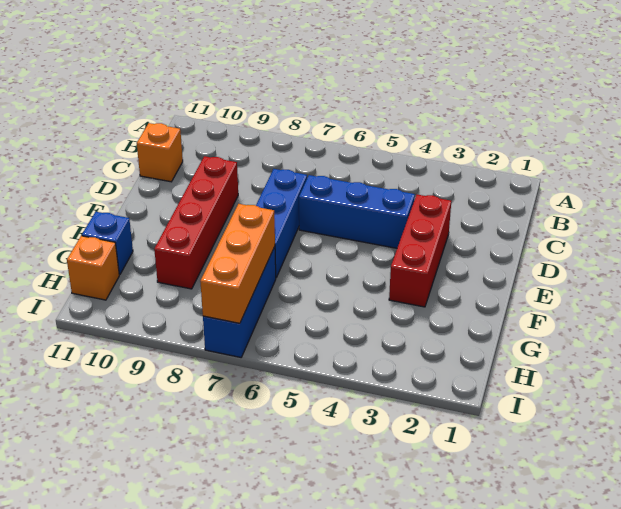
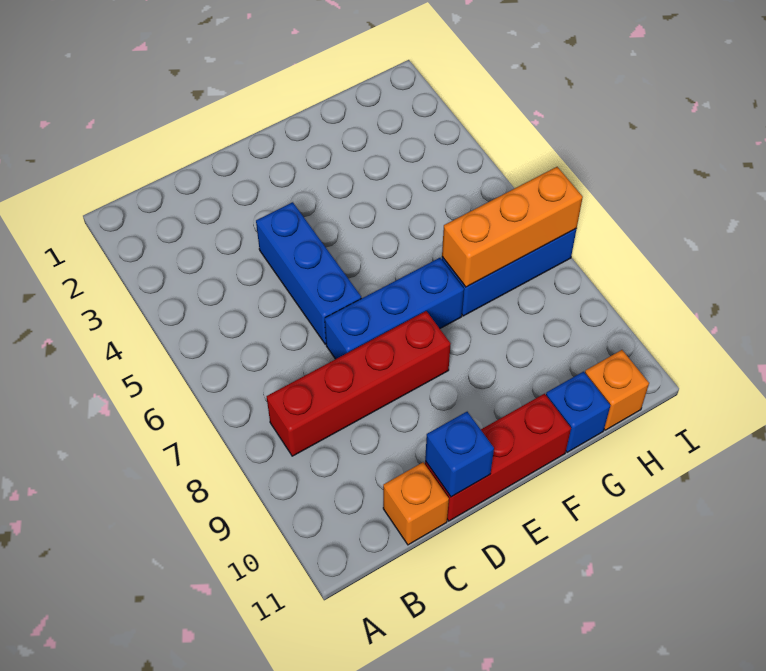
red brick D3:F3 level 1 -> red brick D11:F11 level 1
red brick D9:G9 level 1 -> red brick B8:E8 level 1
none -> blue brick D11 level 2

